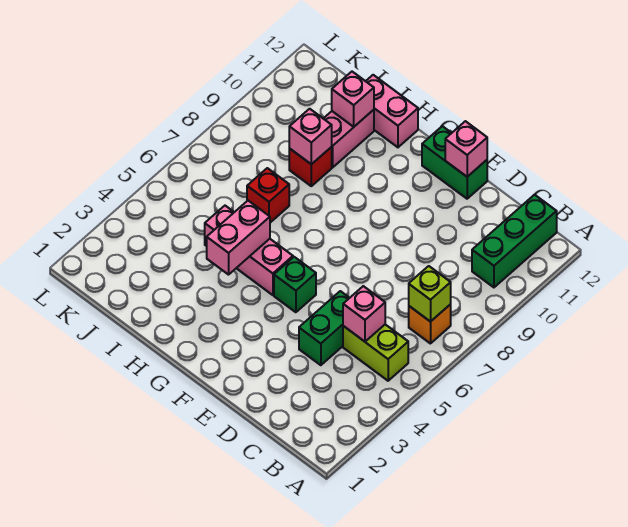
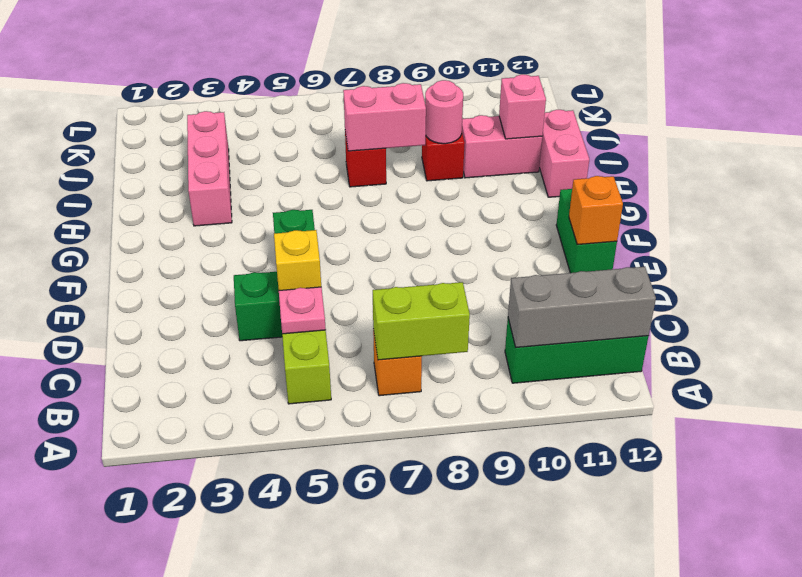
lime brick B7 level 2 -> lime brick B7:B8 level 2
none -> grey brick B10:B12 level 2
pink brick C5 level 2 -> pink plate C5 level 2
none -> yellow brick D5 level 2
pink brick E12 level 2 -> orange brick E12 level 2
pink brick G5:I5 level 1 -> pink brick H3:J3 level 1
pink brick H4:H5 level 2 -> pink brick I7:I8 level 2
pink brick I9 level 2 -> pink round brick I9 level 2

